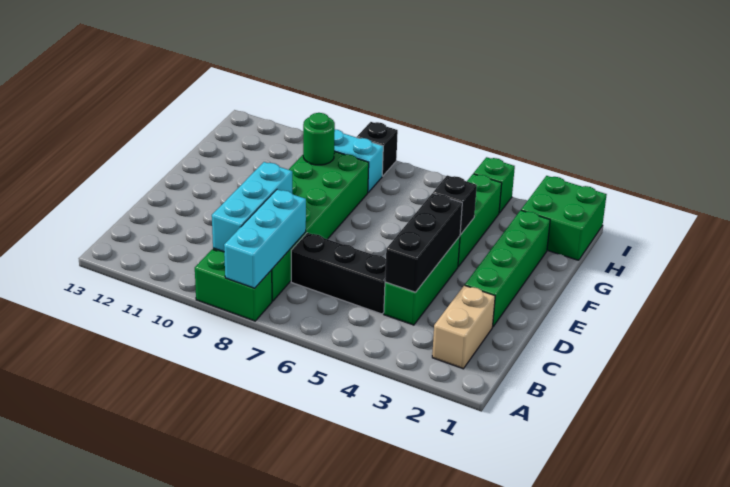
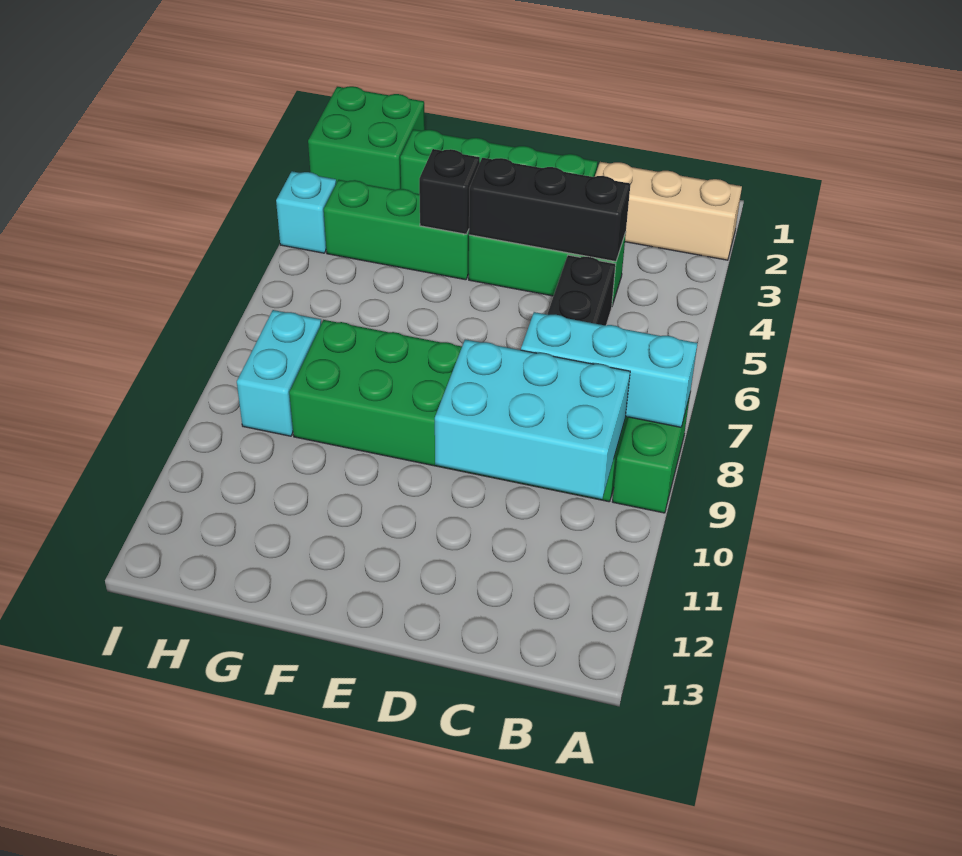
tan brick B2:C2 level 1 -> tan brick A2:C2 level 1
cyan brick B9:D9 level 2 -> cyan brick B9:D10 level 2
green round brick G9 level 2 -> none
green brick I4 level 1 -> cyan brick I4 level 1
black brick I8 level 1 -> none

